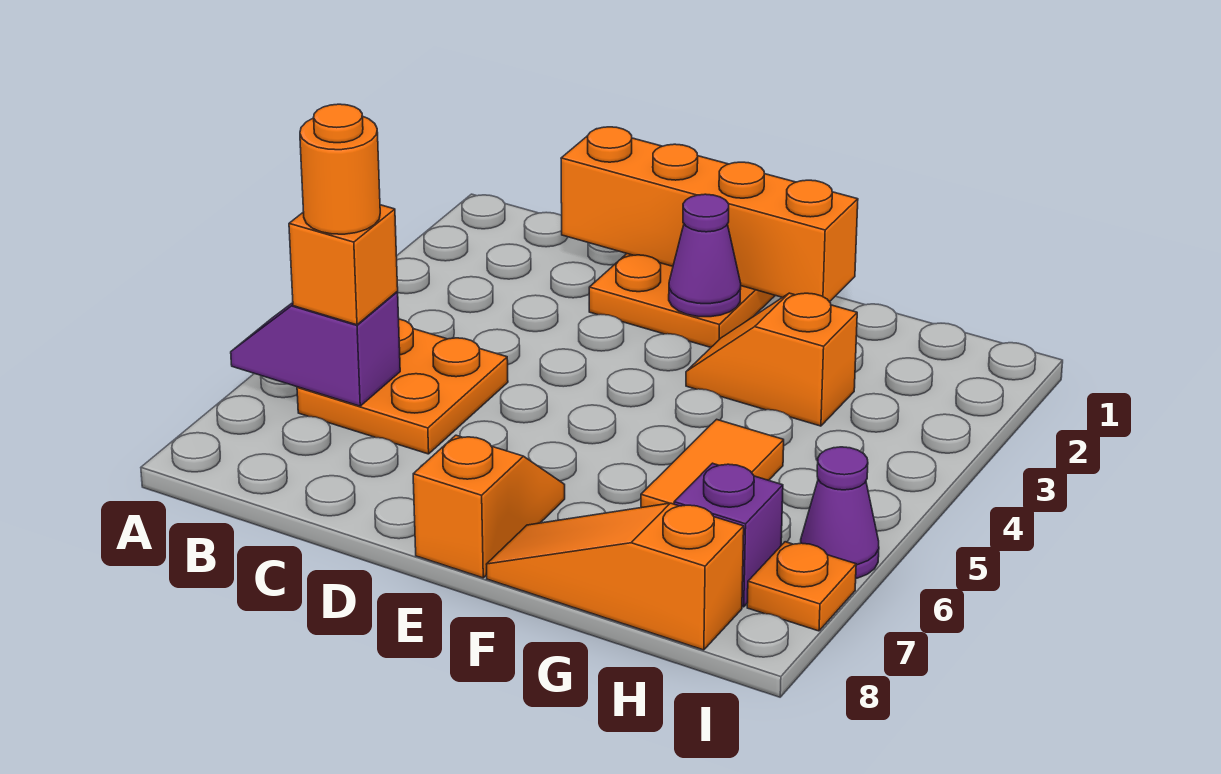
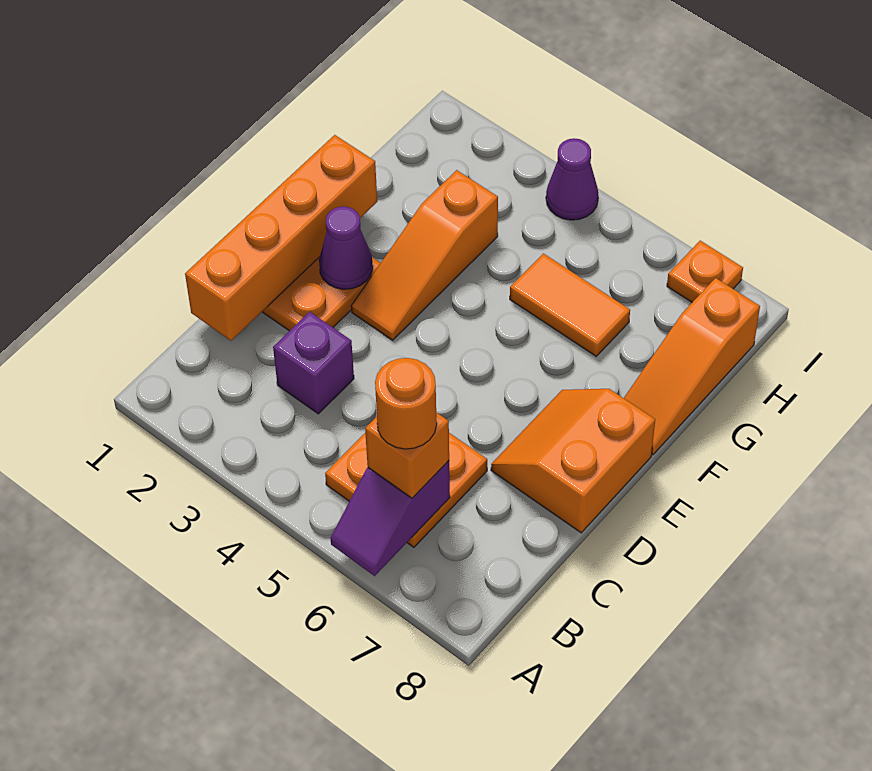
orange slope E7:E8 level 1 top 8 -> orange slope D7:E8 level 1 top 8
orange slope F3:G3 level 1 top G -> orange slope E3:G3 level 1 top G
purple brick H7 level 1 -> purple brick C3 level 1
purple cone I6 level 1 -> purple cone I4 level 1

